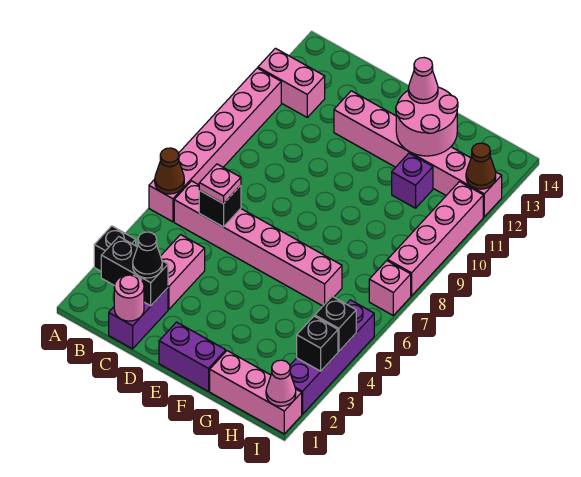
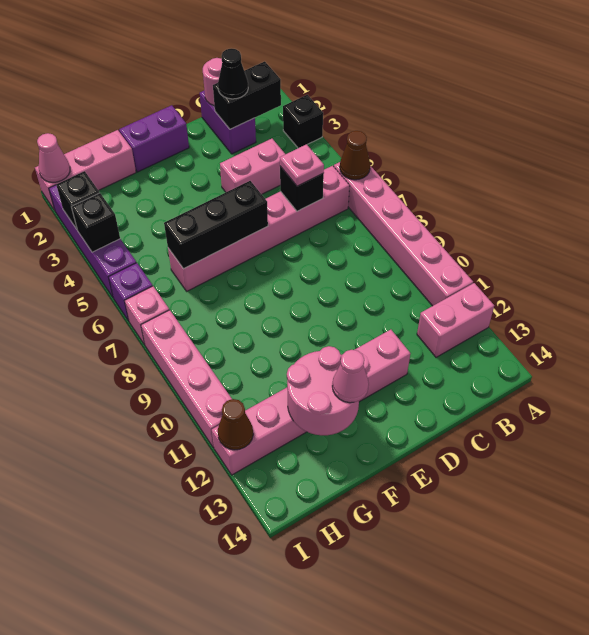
pink brick C3:C4 level 1 -> pink brick C4:D4 level 1
none -> black brick E6:G6 level 2
purple brick G11 level 1 -> purple brick I6 level 1

